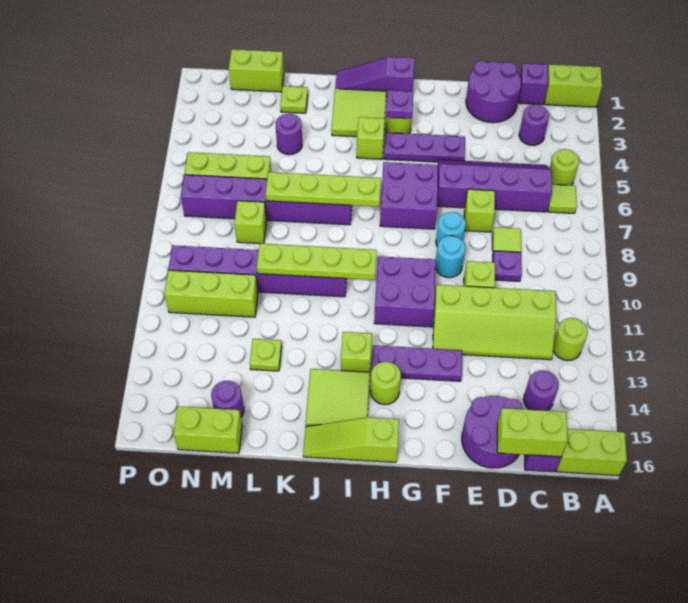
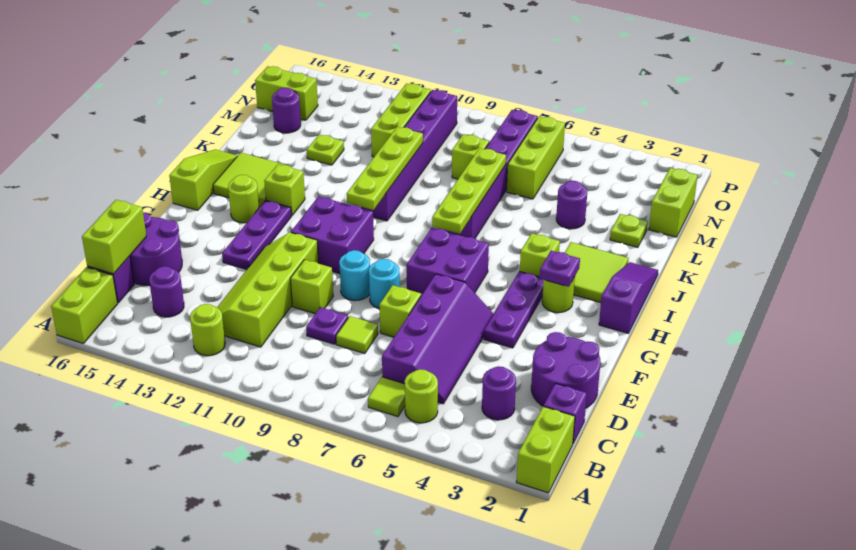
lime brick M16:N16 level 1 -> lime brick N15:N16 level 1

